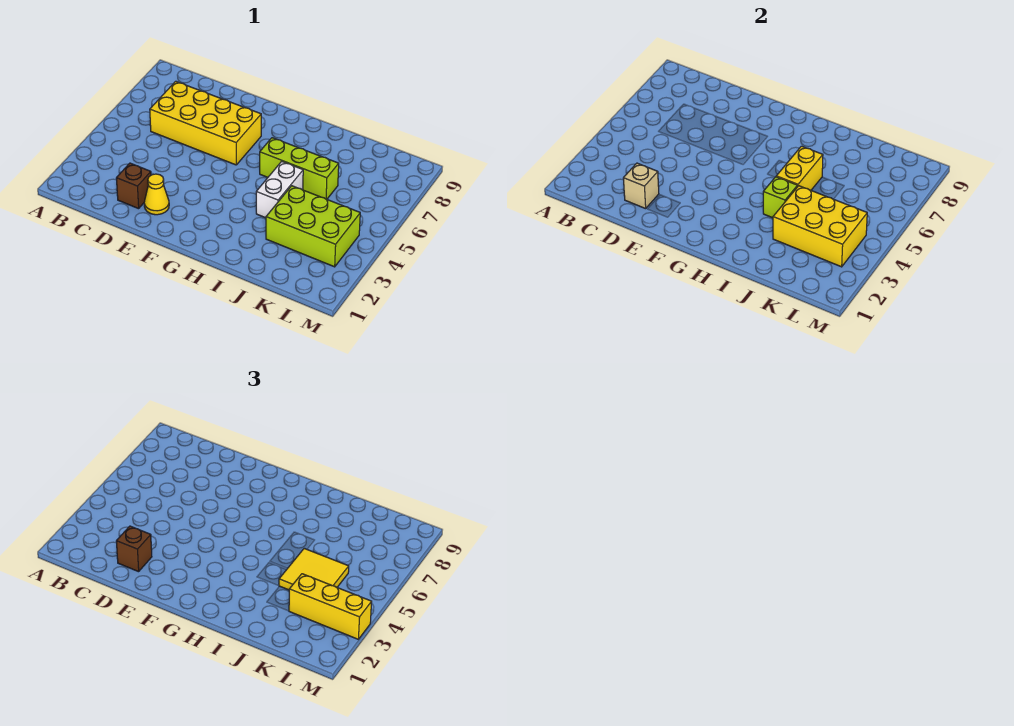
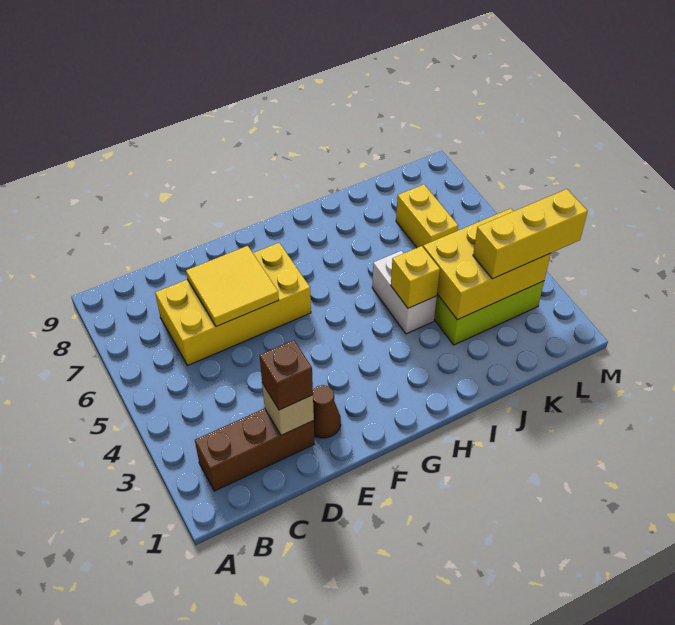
brown brick D2 level 1 -> brown brick B2:D2 level 1
yellow cone E2 level 1 -> brown cone E2 level 1
lime brick H6:J6 level 1 -> none
lime brick I4 level 2 -> yellow brick I4 level 2
yellow brick I5:I6 level 2 -> yellow brick K6:K7 level 1
yellow tile J4:K5 level 3 -> yellow tile D6:E7 level 2

